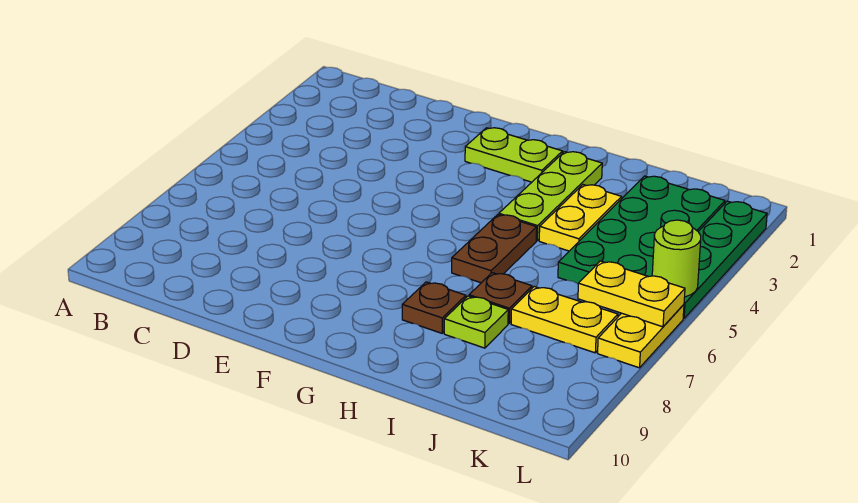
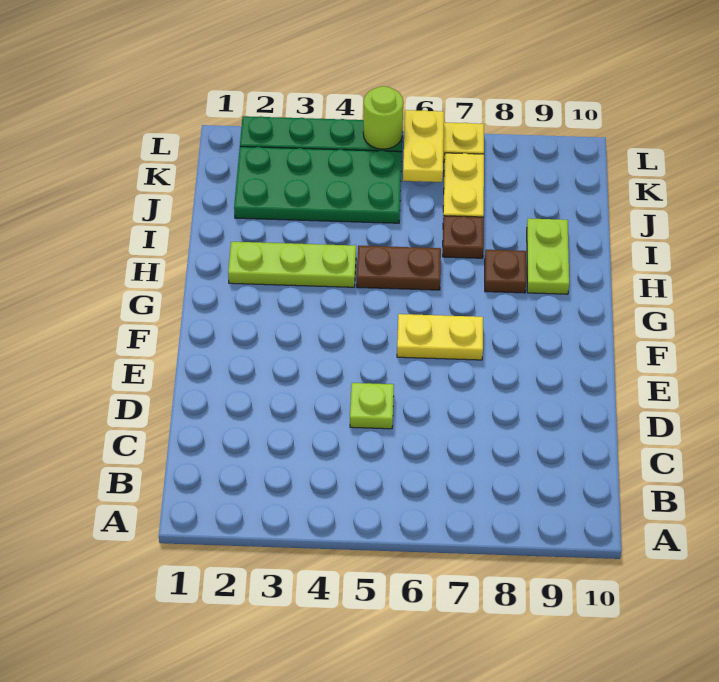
lime plate F2:G2 level 1 -> lime plate H9:I9 level 1
yellow plate I3:I4 level 1 -> yellow plate F6:F7 level 1
lime plate I8 level 1 -> lime plate D5 level 1

